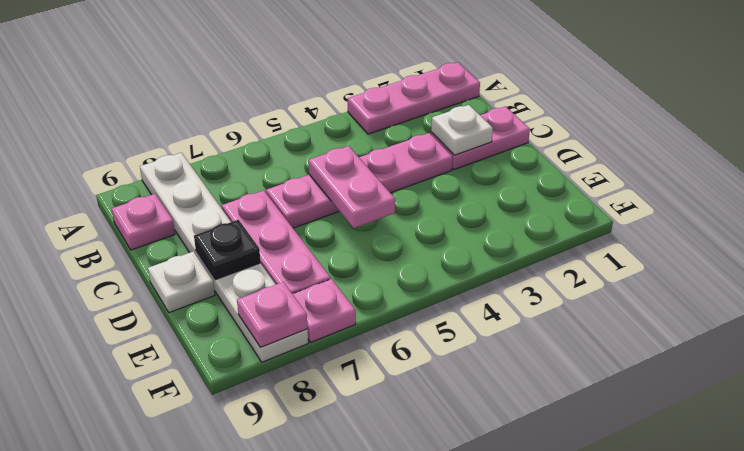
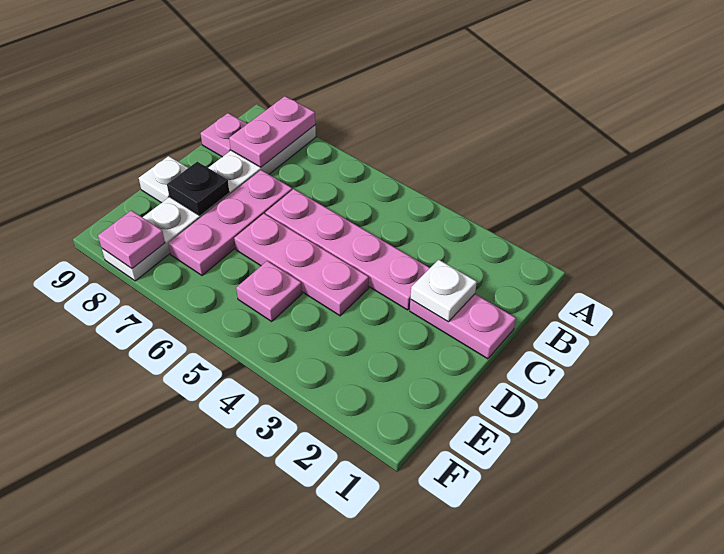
pink plate A1:A3 level 1 -> pink plate D4:D6 level 1
pink plate C5:D5 level 2 -> pink plate A8:B8 level 2
pink plate F7 level 1 -> pink plate E5 level 1

